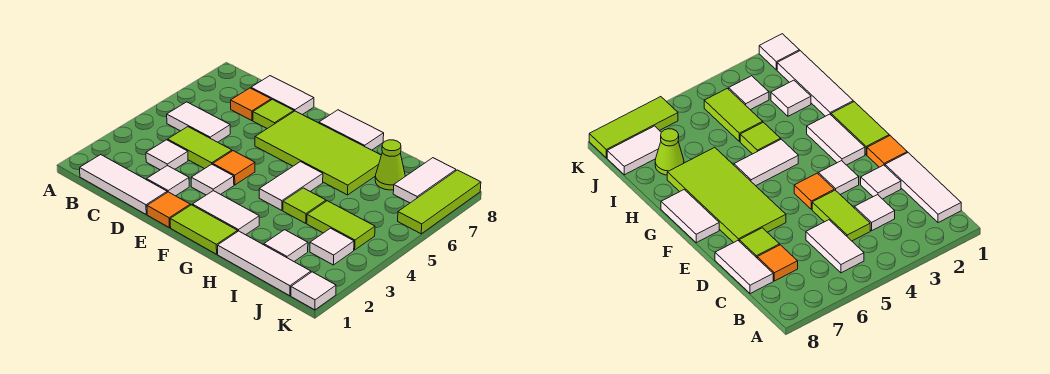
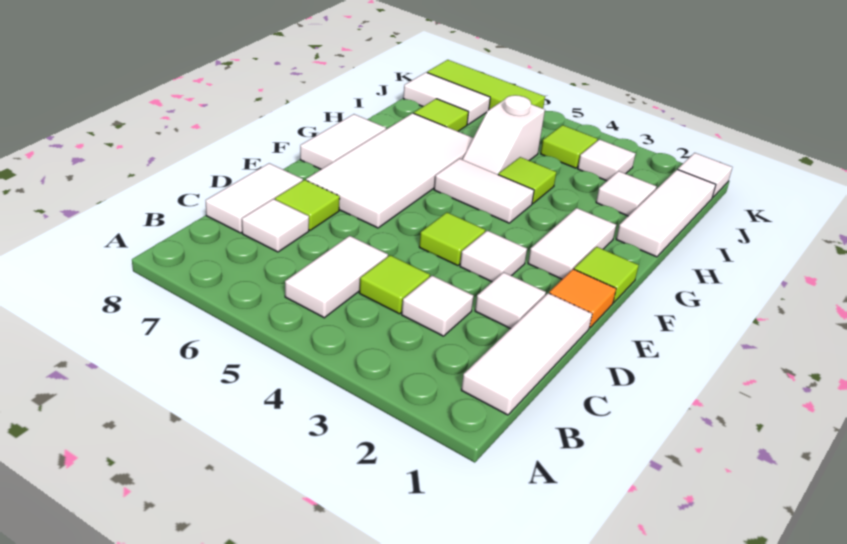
lime tile C4:D4 level 1 -> lime tile C4 level 1
orange tile C7 level 1 -> white tile C7 level 1
orange tile E4 level 1 -> lime tile E4 level 1
lime tile E6:H7 level 1 -> white tile E6:H7 level 1
lime tile F1:G1 level 1 -> lime tile F1 level 1
none -> white slope H5:I5 level 1 top I
lime tile I4:J4 level 1 -> lime tile J4 level 1
lime cone I7 level 1 -> lime tile I7 level 1

